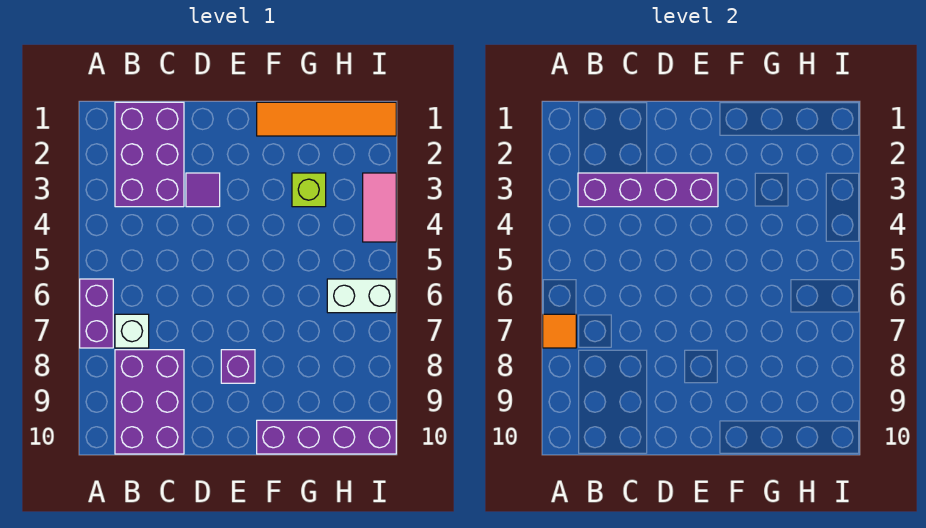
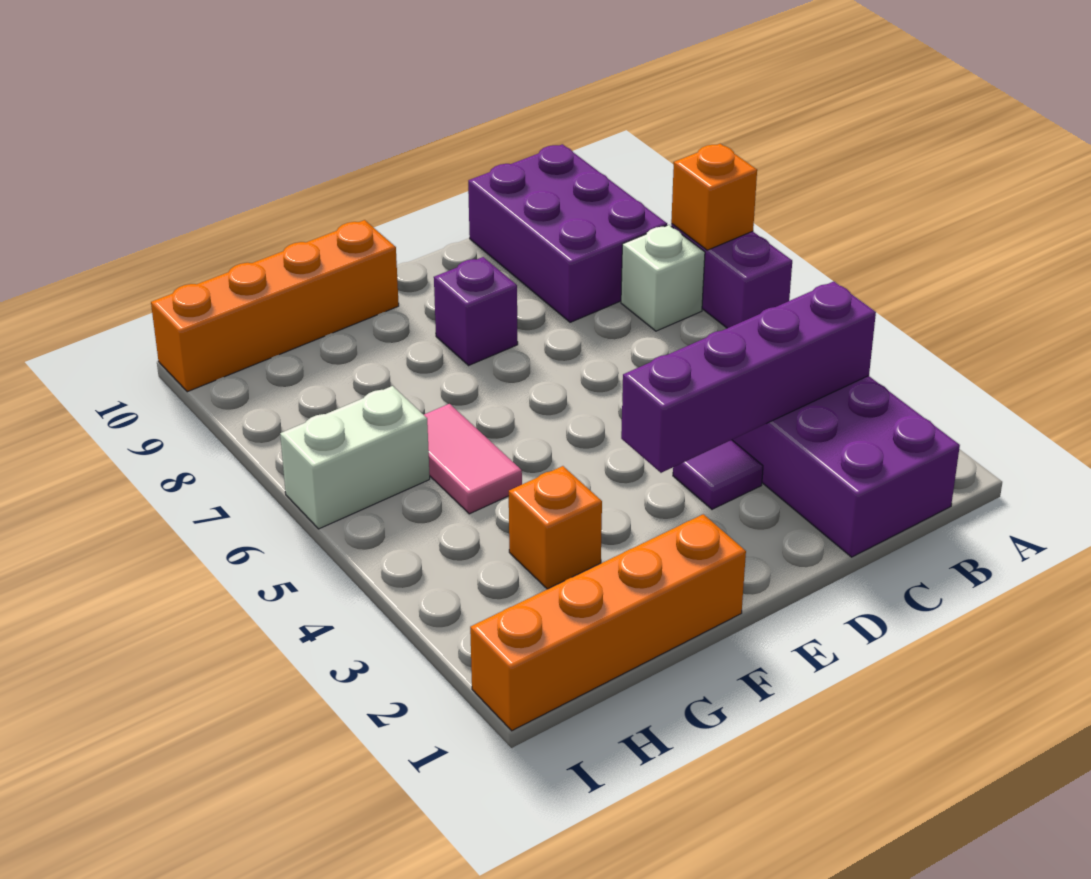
orange tile A7 level 2 -> orange brick A7 level 2
orange tile F1:I1 level 1 -> orange brick F1:I1 level 1
purple brick F10:I10 level 1 -> orange brick F10:I10 level 1
lime brick G3 level 1 -> orange brick G3 level 1
pink tile I3:I4 level 1 -> pink tile G5:G6 level 1

